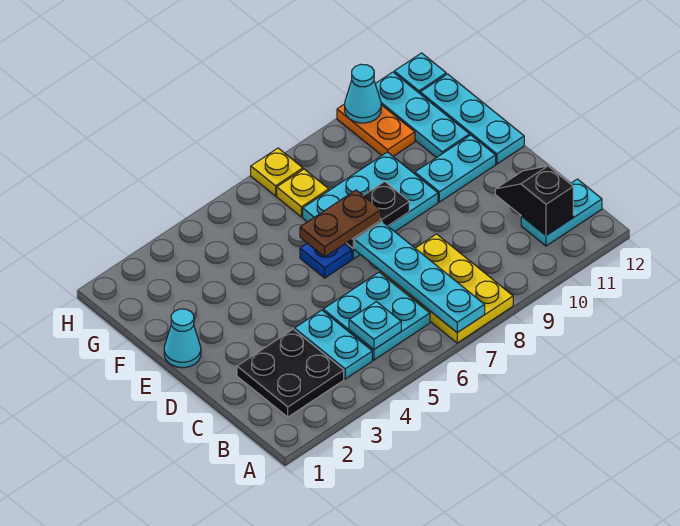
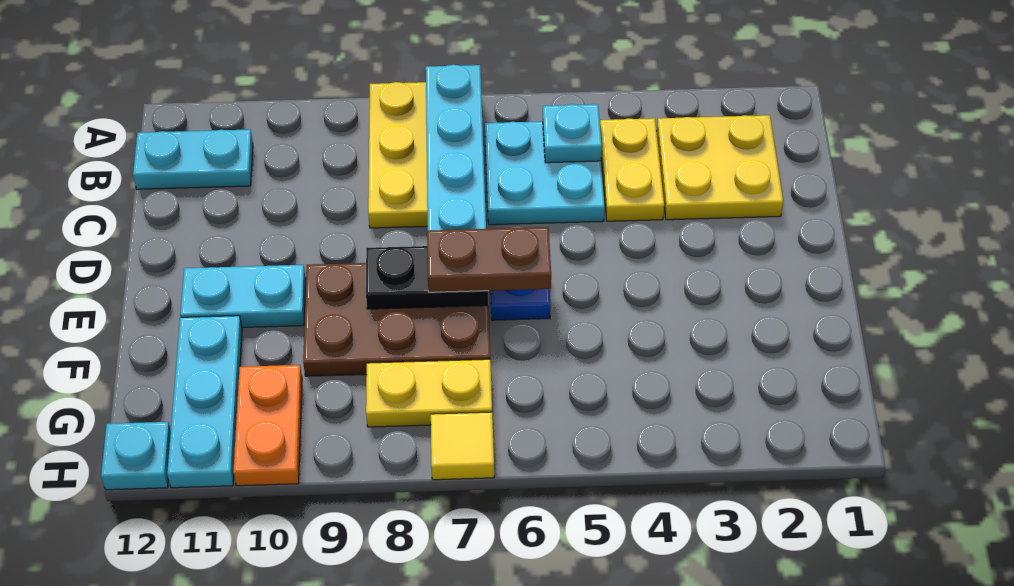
black plate B2:C3 level 1 -> yellow plate B2:C3 level 1
cyan plate B4:C4 level 1 -> yellow plate B4:C4 level 1
black slope B11:C11 level 2 top B -> none
cyan cone E1 level 1 -> none
cyan plate E7:F9 level 1 -> brown plate E7:F9 level 1
cyan plate E12:G12 level 1 -> none
yellow plate G7 level 1 -> yellow plate G7:G8 level 1
yellow plate H7 level 1 -> yellow tile H7 level 1
cyan cone H10 level 2 -> none

